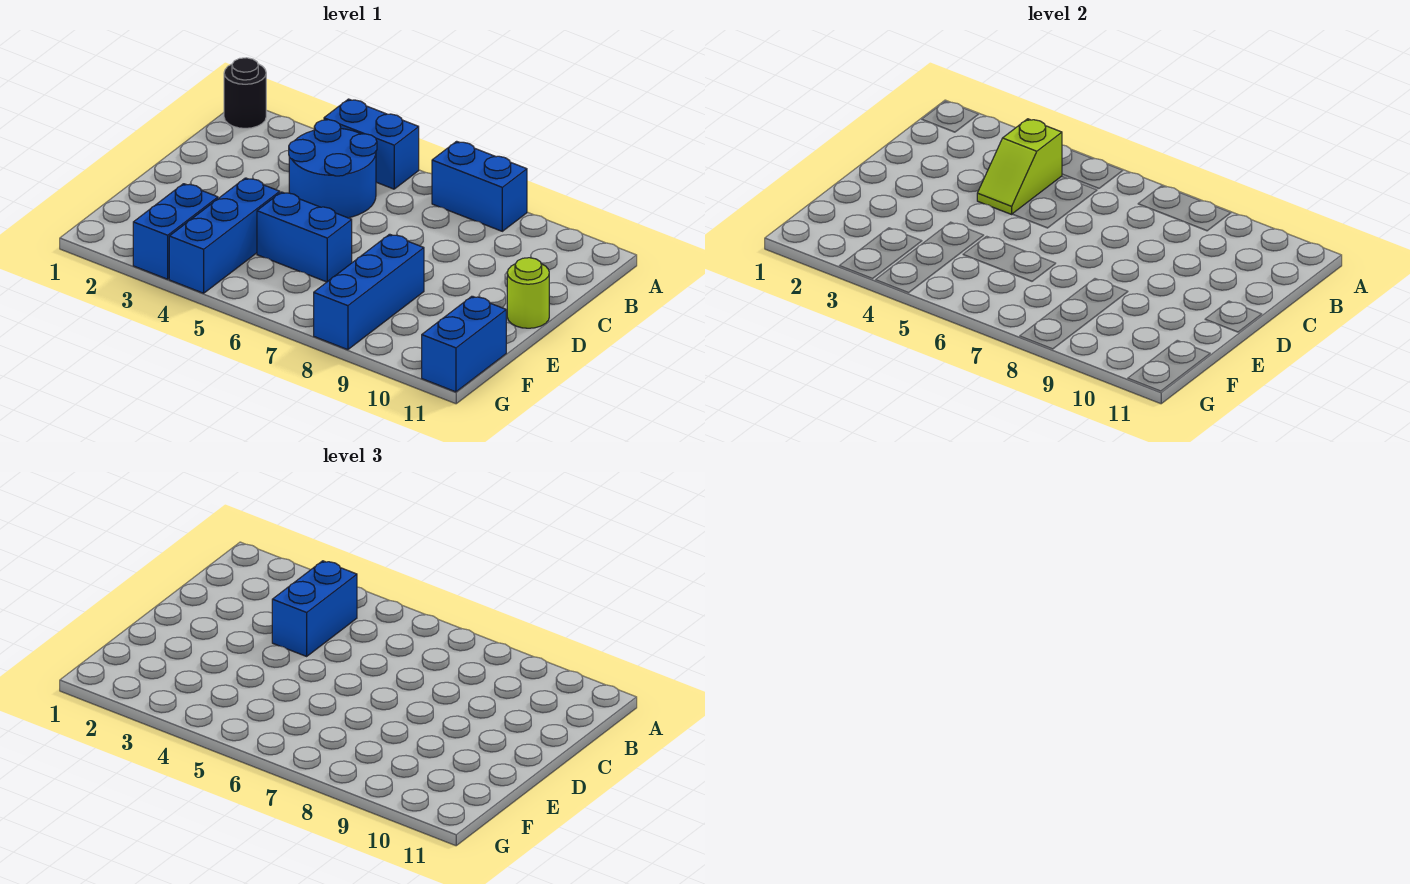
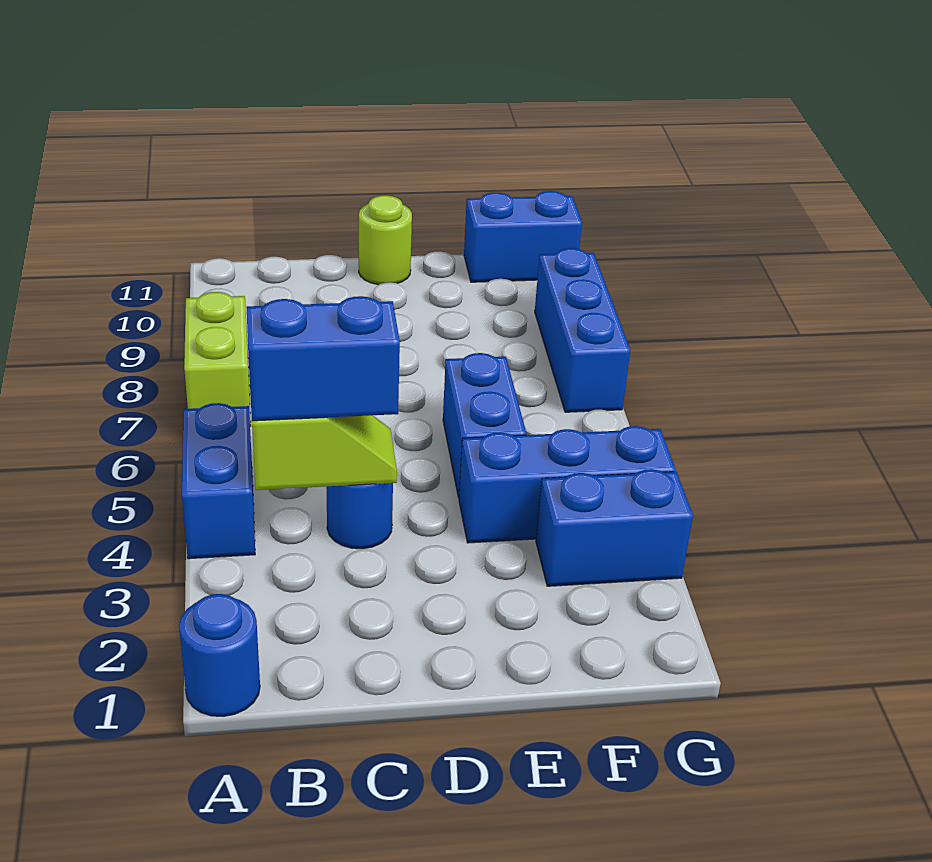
black round brick A1 level 1 -> blue round brick A1 level 1
blue brick A7:A8 level 1 -> lime brick A7:A8 level 1
blue round brick B4:C5 level 1 -> blue round brick C4 level 1
blue brick E8:G8 level 1 -> blue brick G7:G9 level 1

